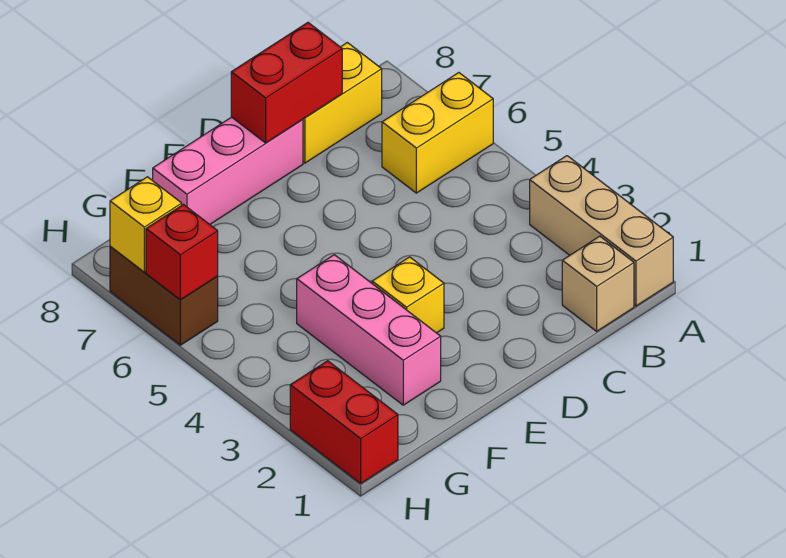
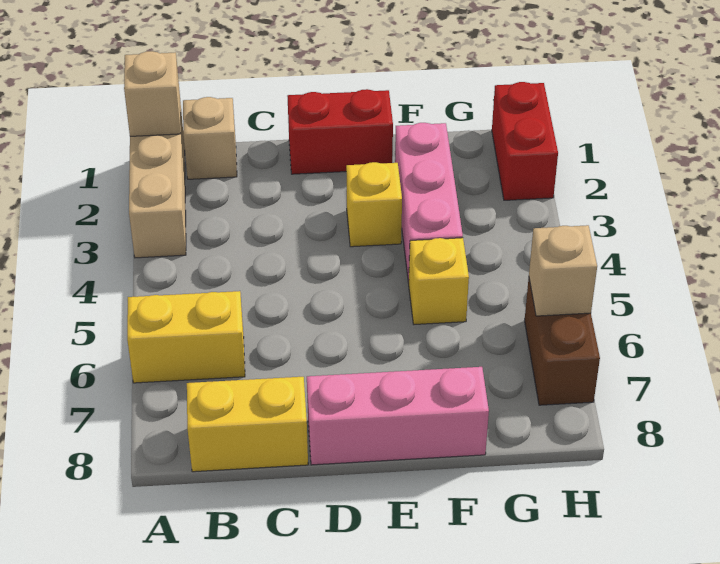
none -> tan brick A1 level 2
red brick C8:D8 level 2 -> red brick D1:E1 level 1
red brick H6 level 2 -> tan brick H6 level 2
yellow brick H7 level 2 -> yellow brick F5 level 1

